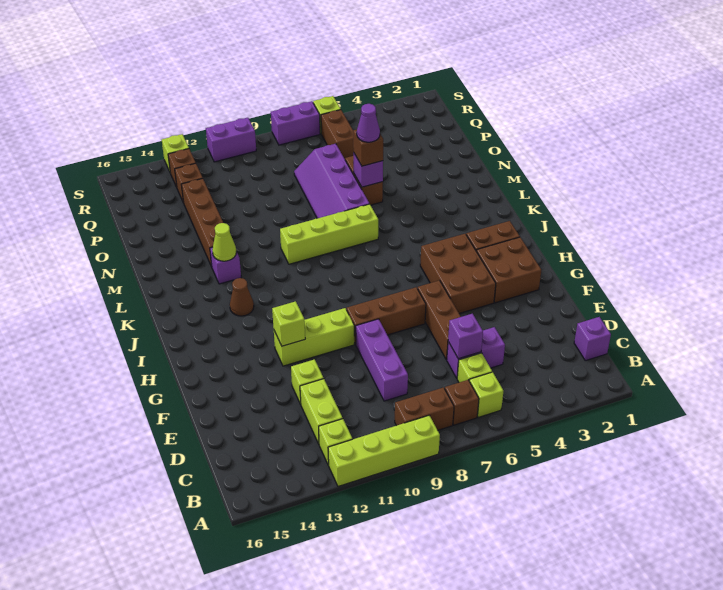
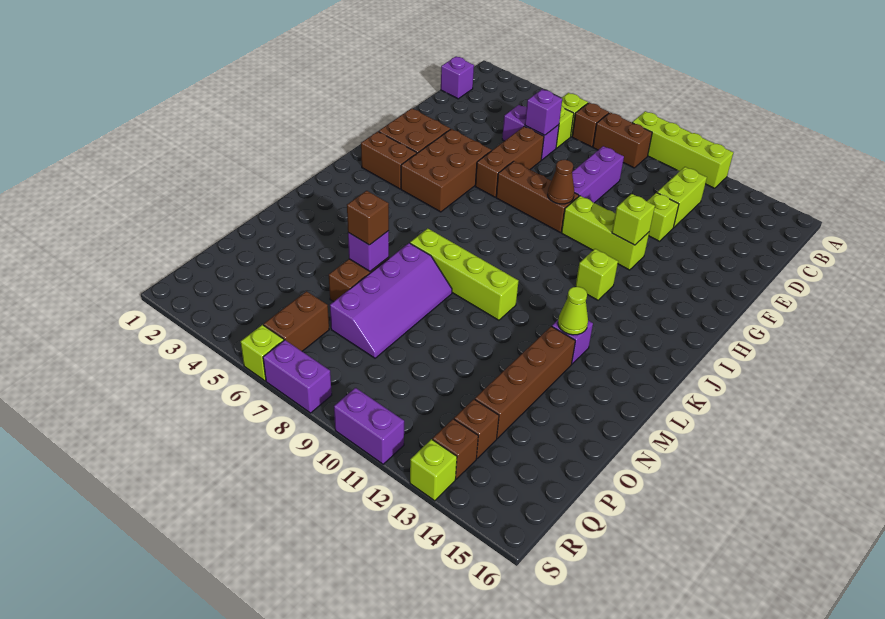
lime brick B12 level 1 -> lime brick I12 level 1
brown cone J13 level 1 -> brown cone G9 level 2
purple cone N6 level 4 -> none

